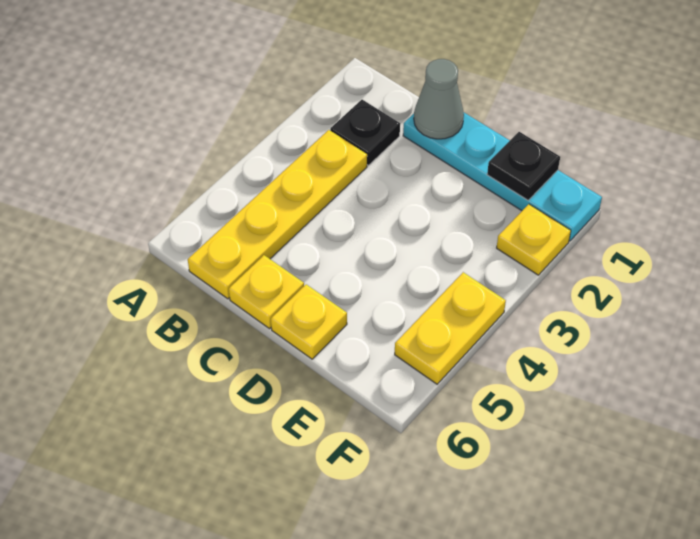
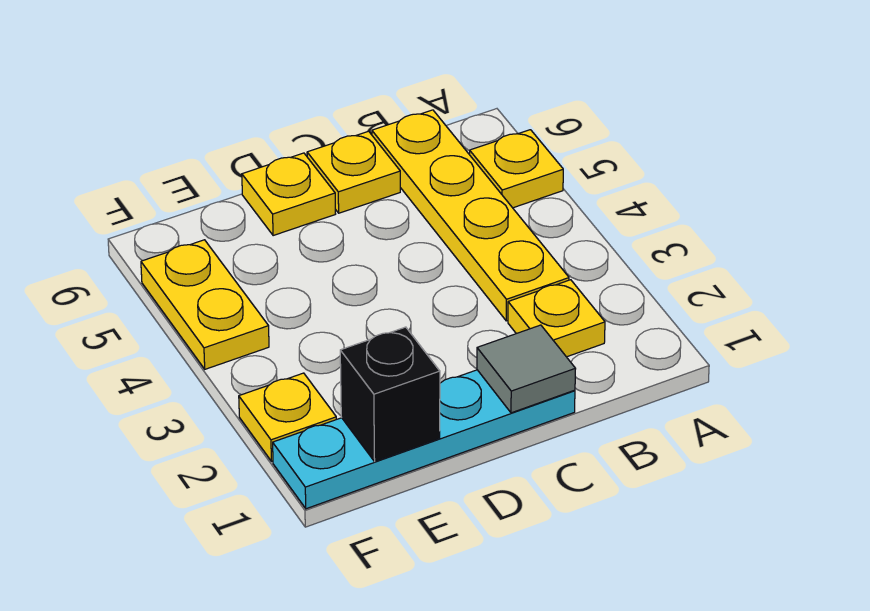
none -> yellow plate A5 level 1
black plate B2 level 1 -> yellow plate B2 level 1
grey cone C1 level 2 -> grey tile C1 level 2
black plate E1 level 2 -> black brick E1 level 2

